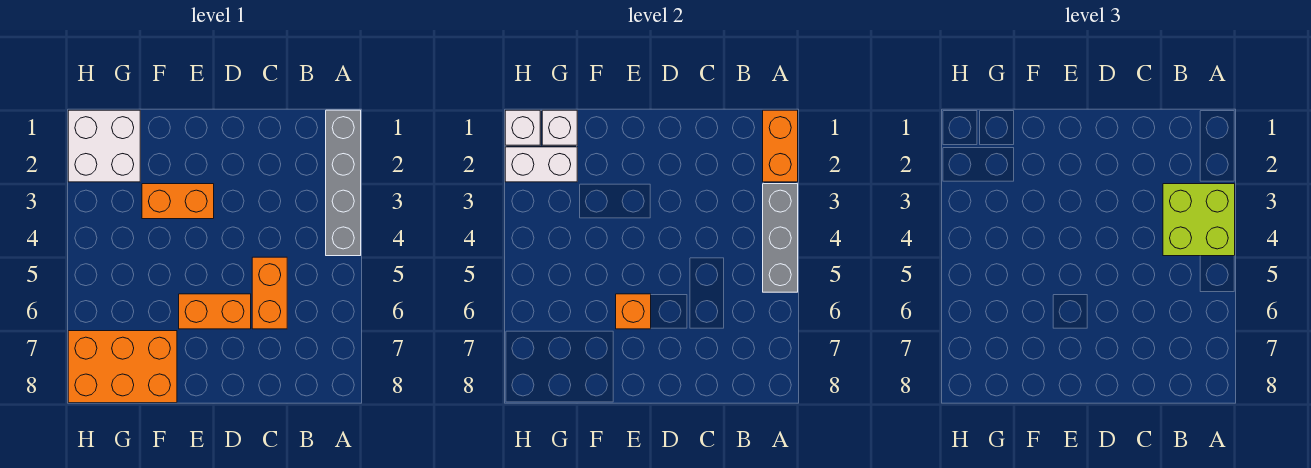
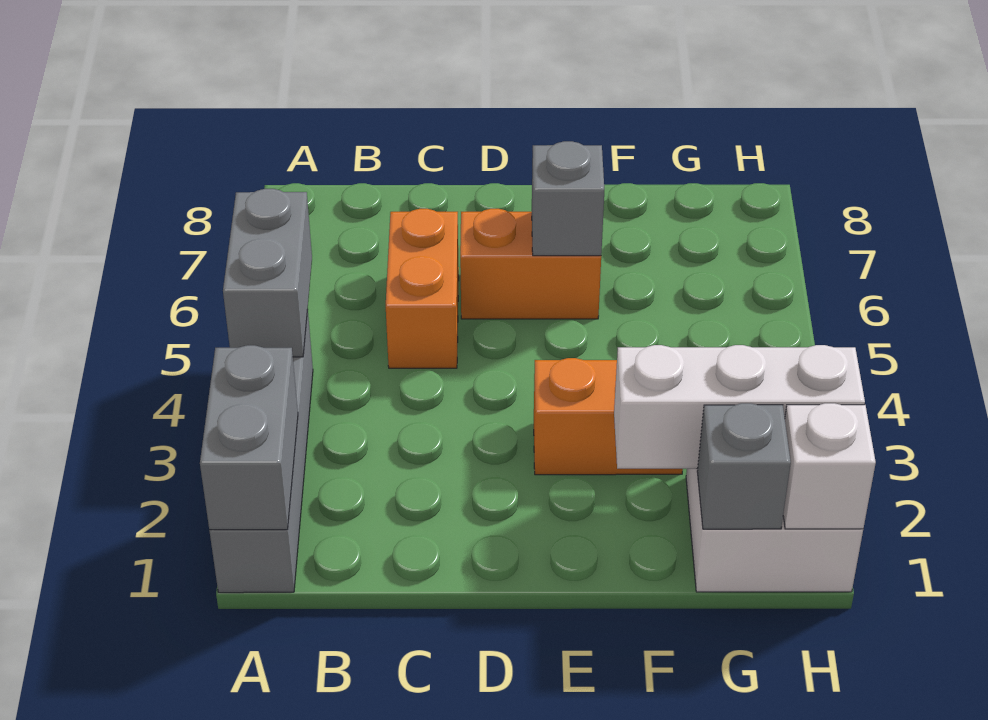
orange brick A1:A2 level 2 -> grey brick A1:A2 level 2
grey brick A3:A5 level 2 -> grey brick A4:A5 level 2
lime brick A3:B4 level 3 -> none
orange brick E6 level 2 -> grey brick E6 level 2
orange brick F7:H8 level 1 -> none
white brick G1 level 2 -> grey brick G1 level 2
white brick G2:H2 level 2 -> white brick F2:H2 level 2

